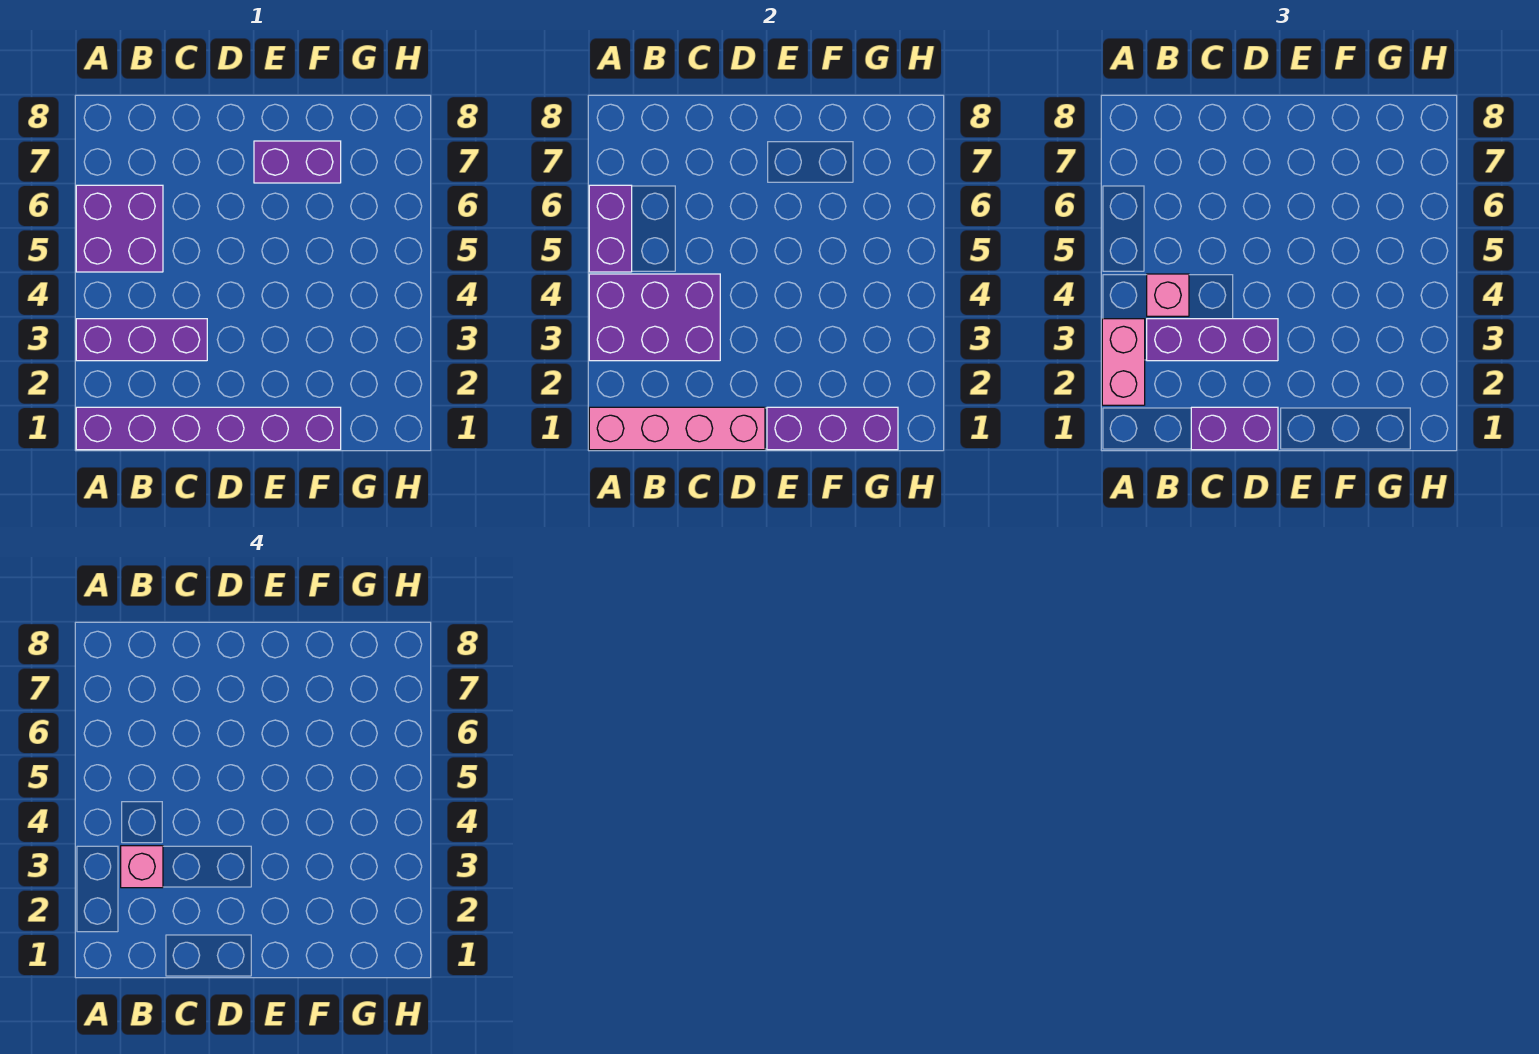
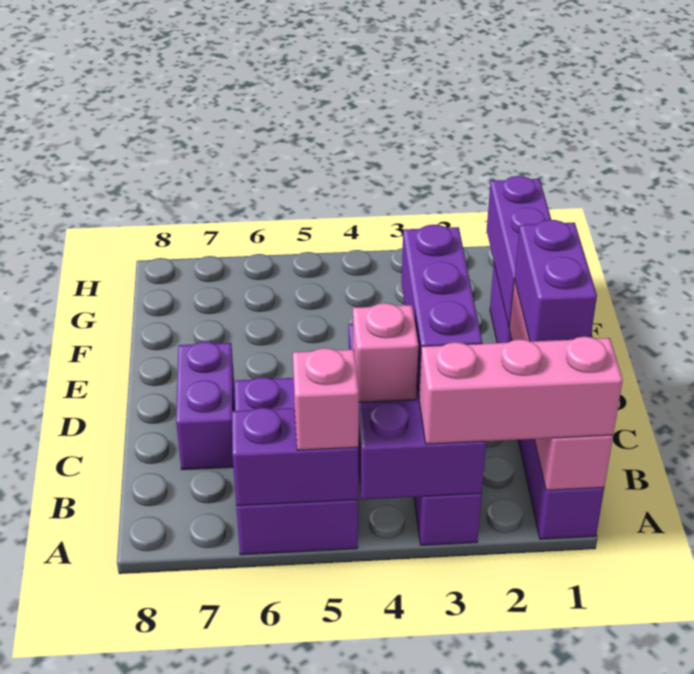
pink brick A2:A3 level 3 -> pink brick A1:A3 level 3
purple brick A5:B6 level 1 -> purple brick A5:C6 level 1
pink brick B3 level 4 -> pink brick A5 level 3
purple brick E7:F7 level 1 -> purple brick C7:D7 level 1

